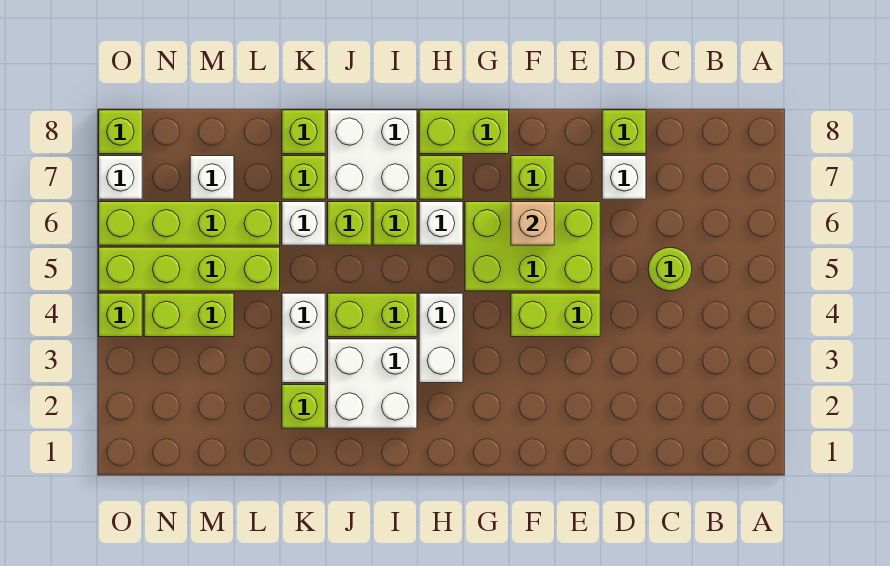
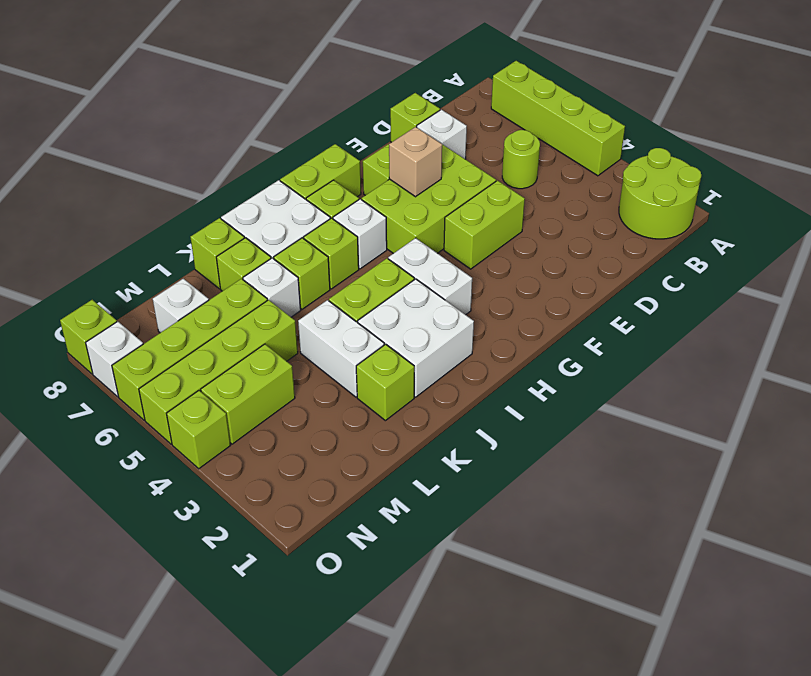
none -> lime round brick A1:B2 level 1
none -> lime brick A4:A7 level 1

